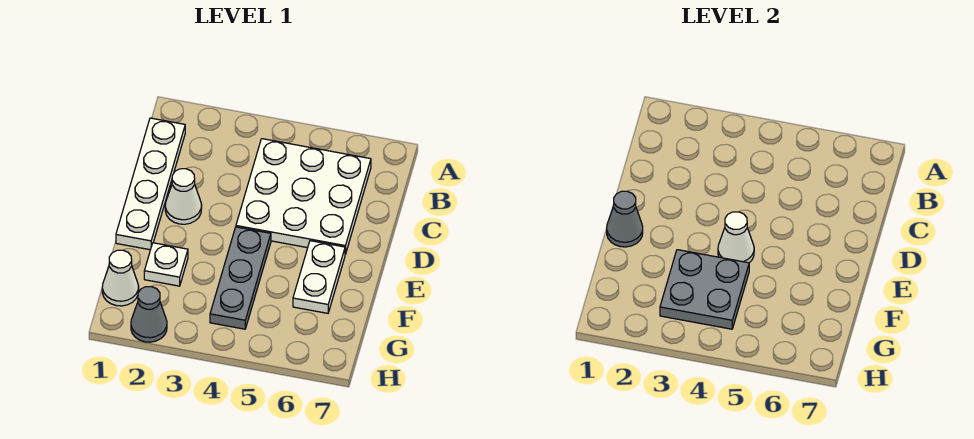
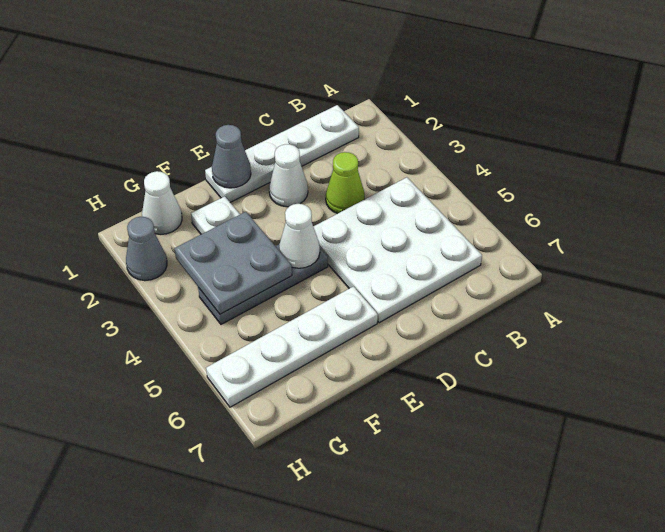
none -> lime cone C3 level 1
white plate E6:F6 level 1 -> white plate E6:H6 level 1

